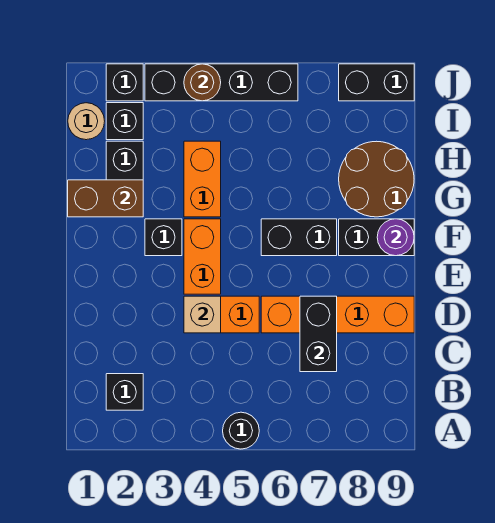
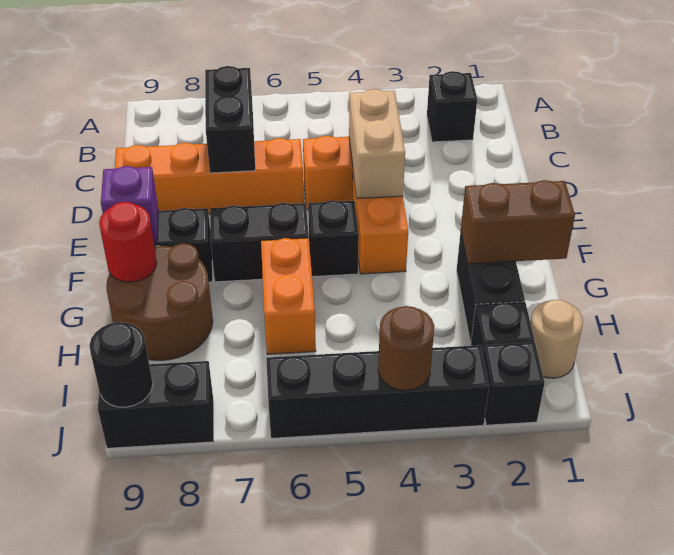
black round brick A5 level 1 -> black round brick J9 level 2
tan brick D4 level 2 -> tan brick D4:E4 level 2
black brick F3 level 1 -> black brick F5 level 1
purple round brick F9 level 2 -> purple brick F9 level 2
orange brick G4:H4 level 1 -> orange brick G6:H6 level 1
none -> red round brick G9 level 2

